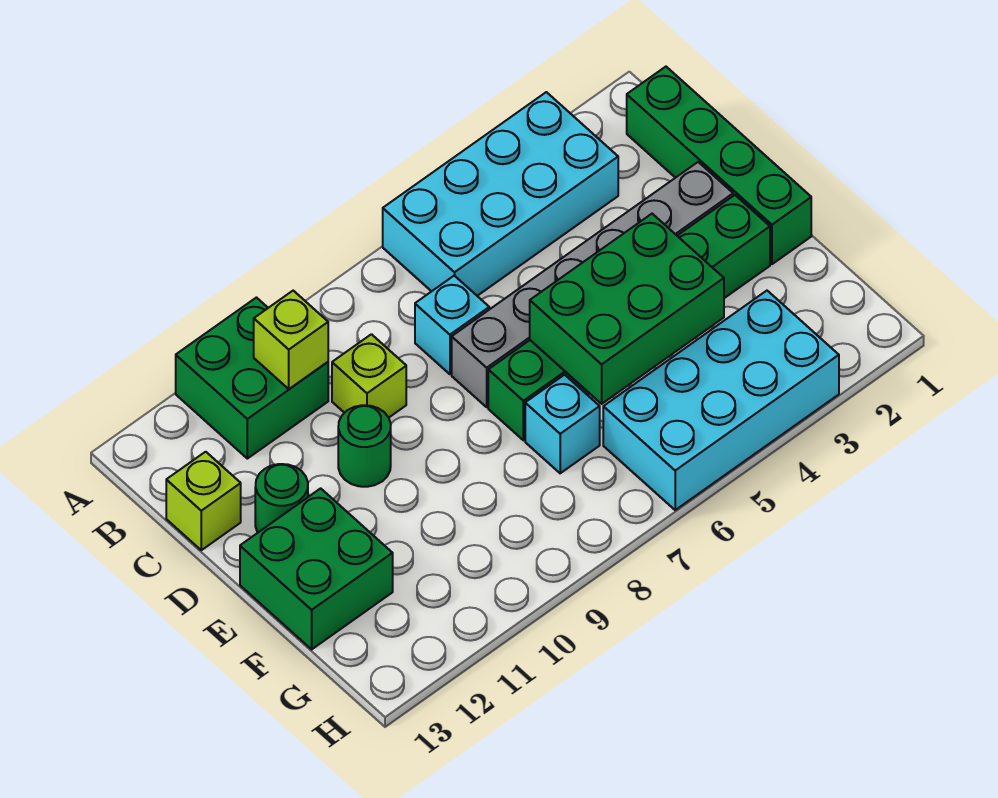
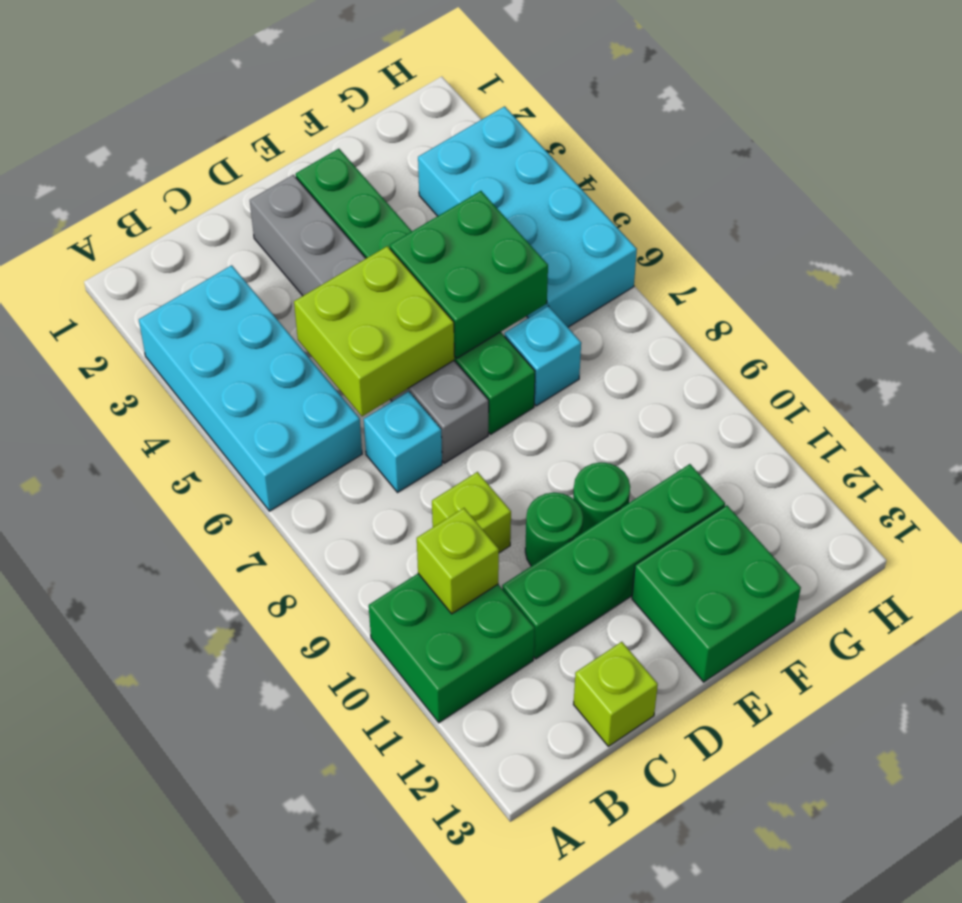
green brick B1:E1 level 1 -> green brick C11:F11 level 1
none -> lime brick C5:D6 level 2
green round brick D12 level 1 -> green round brick E10 level 1
green brick E4:F6 level 2 -> green brick E5:F6 level 2

